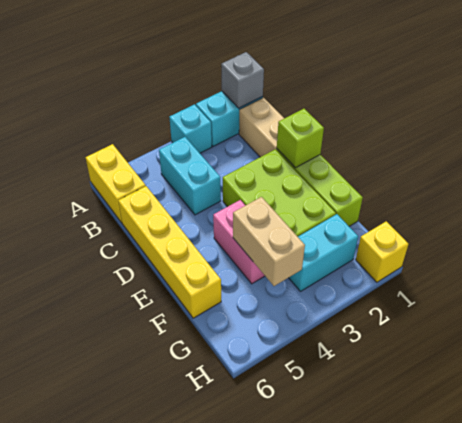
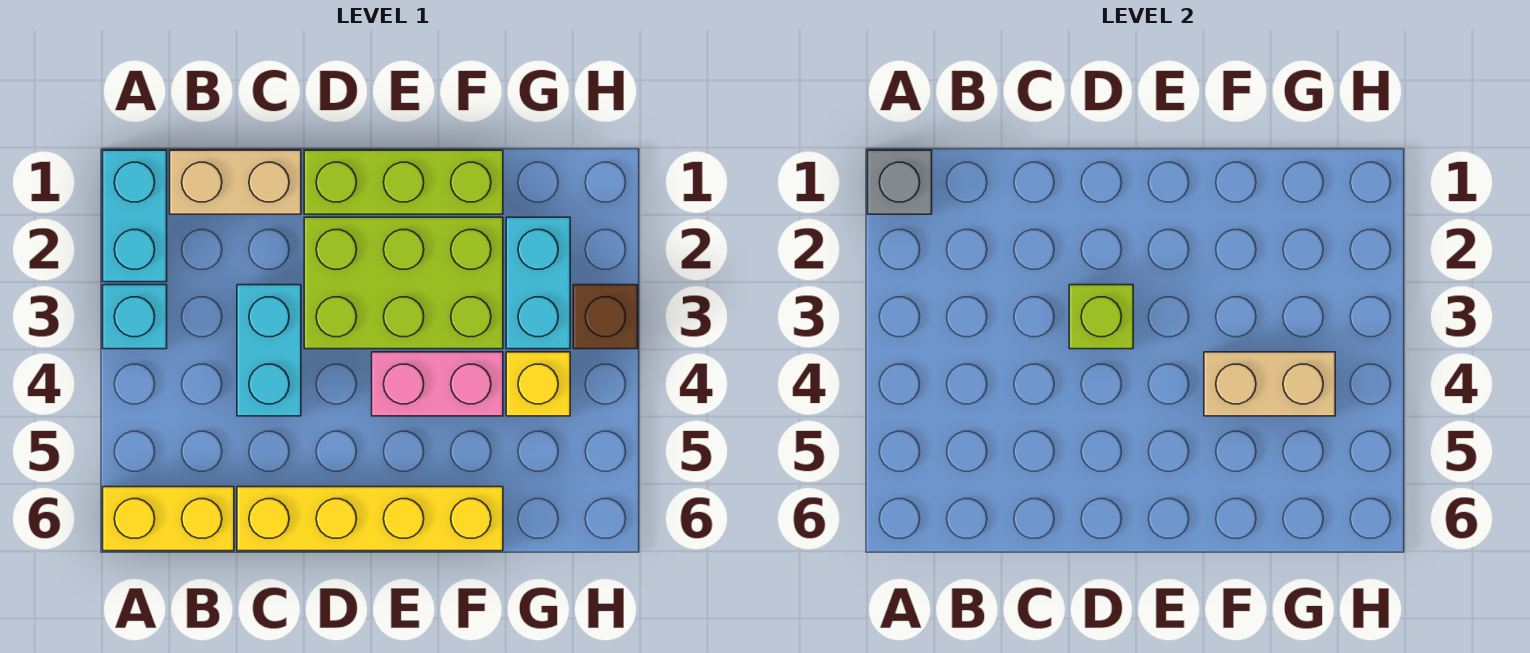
cyan brick B4:C4 level 1 -> cyan brick C3:C4 level 1
lime brick D1 level 2 -> lime brick D3 level 2
yellow brick H1 level 1 -> yellow brick G4 level 1
none -> brown brick H3 level 1

